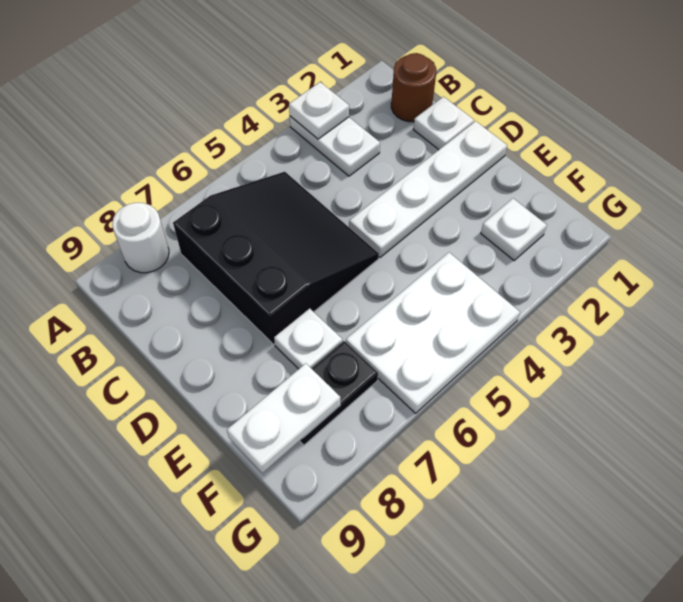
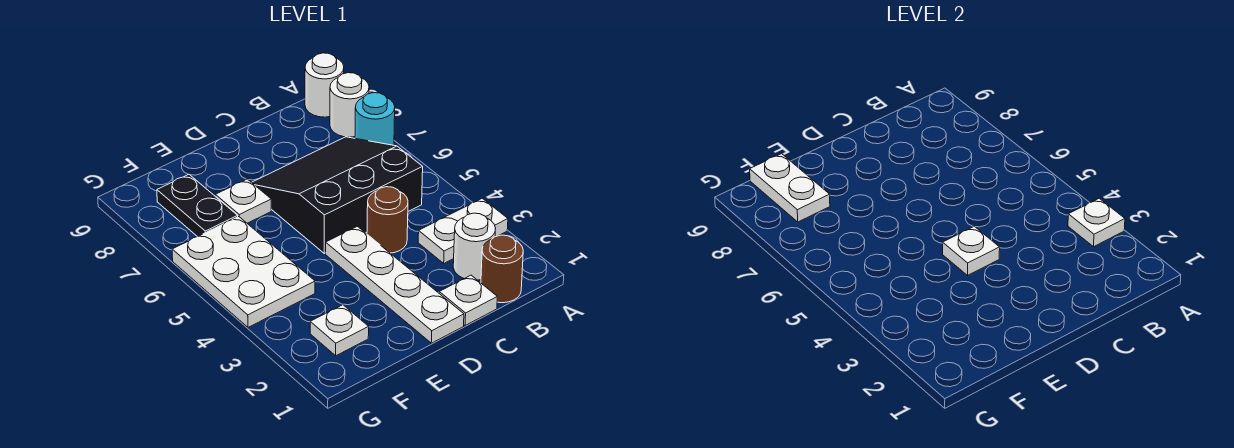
none -> cyan round brick A7 level 1
none -> white round brick A9 level 1
none -> white round brick B2 level 1
black slope B5:D7 level 1 top 7 -> black slope B5:D7 level 1 top 5
none -> brown round brick C4 level 1
none -> white plate D4 level 2

